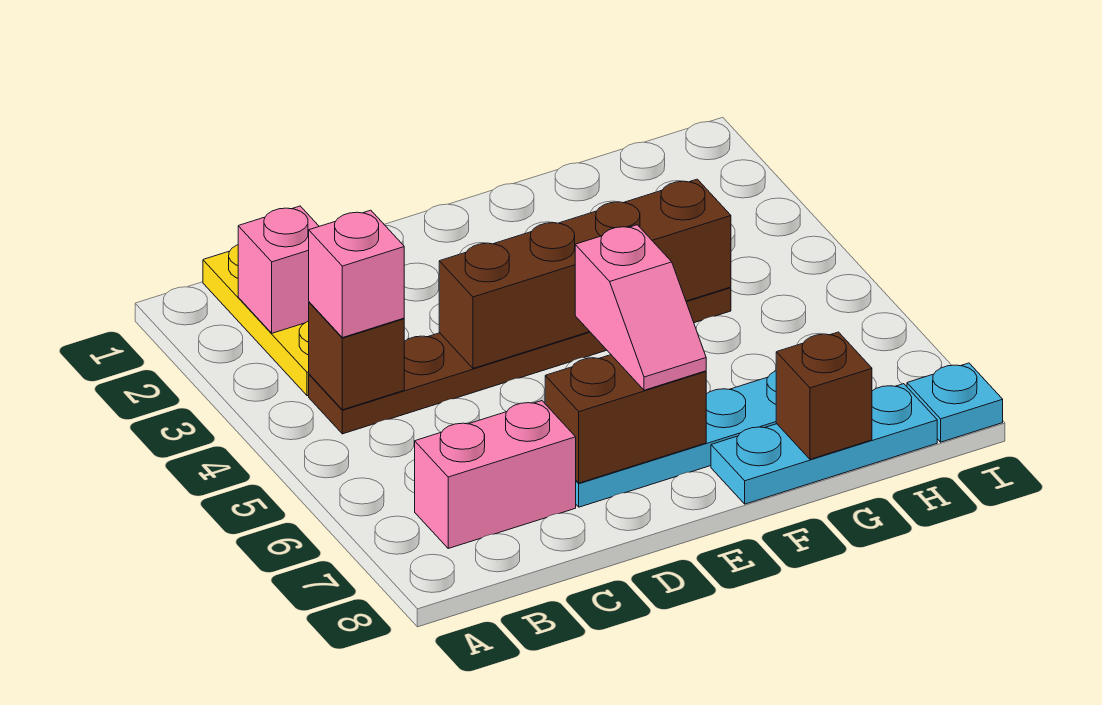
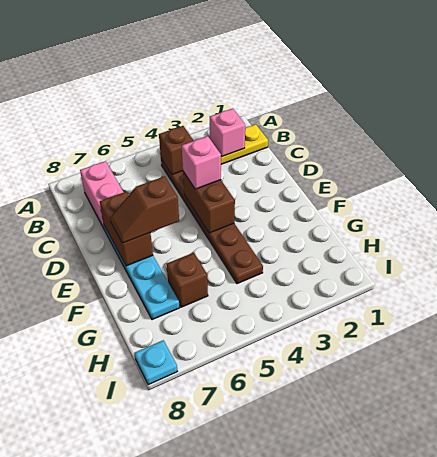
pink brick B4 level 3 -> pink brick D4 level 3
brown brick D4:G4 level 2 -> brown brick D4:E4 level 2
pink slope E6:E7 level 3 top 6 -> brown slope E6:E7 level 3 top 6
cyan plate F8:H8 level 1 -> none
brown brick G8 level 2 -> brown brick G6 level 1

